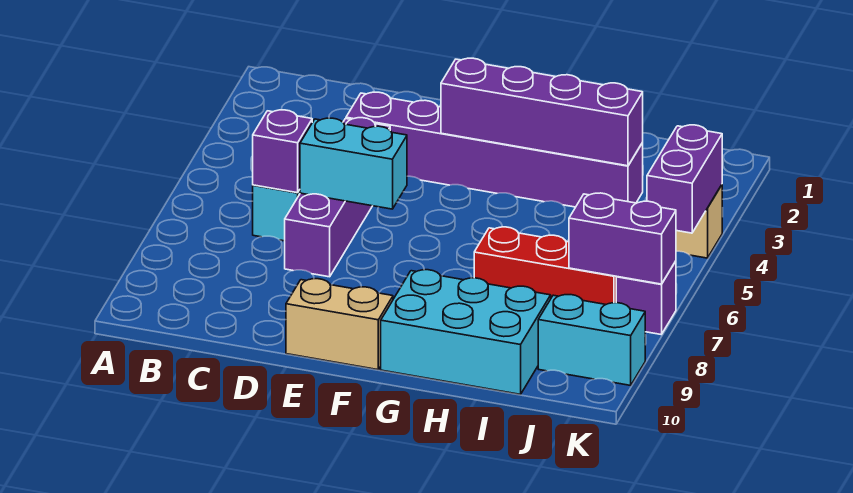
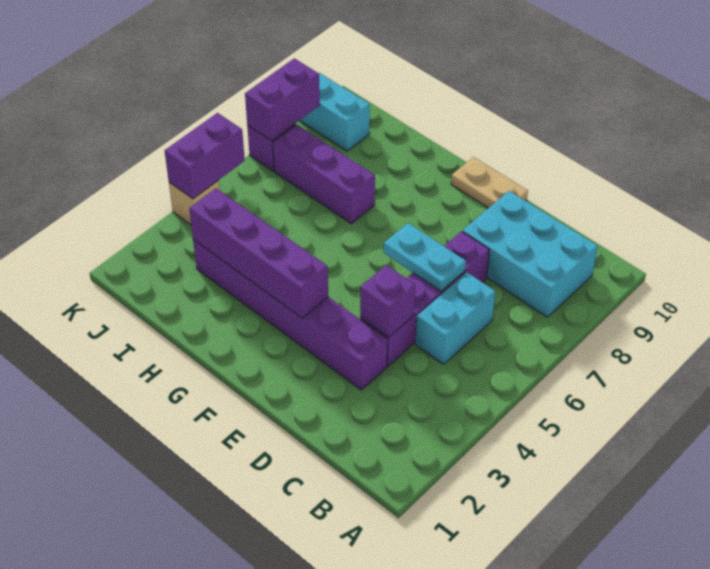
purple brick C6 level 2 -> purple brick D4 level 2
cyan brick D6:E6 level 2 -> cyan plate D6:E6 level 2
tan brick E10:F10 level 1 -> tan plate E10:F10 level 1
cyan brick G9:I10 level 1 -> cyan brick B8:D9 level 1
red brick H7:J7 level 1 -> purple brick H7:J7 level 1
purple brick J7:K7 level 2 -> purple brick K7:K8 level 2

